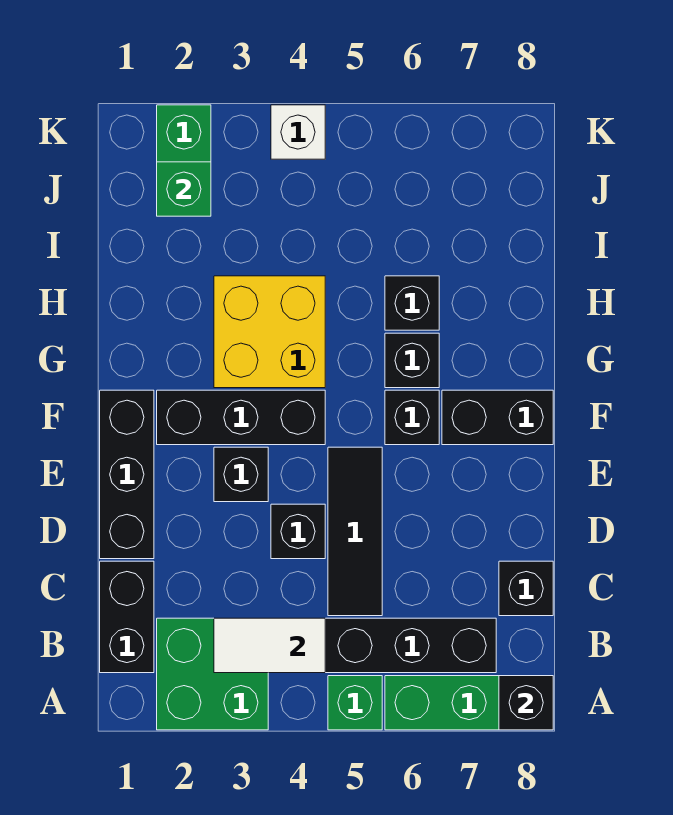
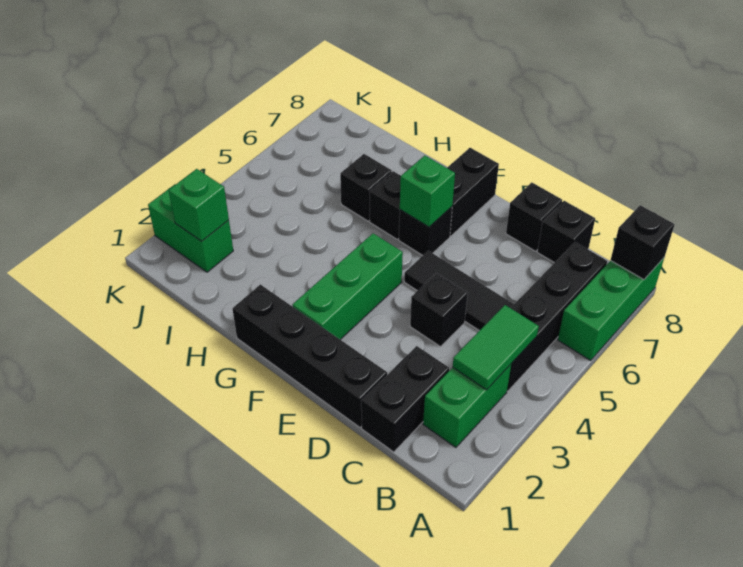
green brick A2:B3 level 1 -> green brick B2:B3 level 1
green brick A5 level 1 -> green brick F6 level 2
black brick B1:C1 level 1 -> black brick C1:C2 level 1
white tile B3:B4 level 2 -> green tile B3:B4 level 2
black brick D1:F1 level 1 -> black brick D1:G1 level 1
black brick E3 level 1 -> black brick D8 level 1
black brick F2:F4 level 1 -> green brick F2:F4 level 1
yellow brick G3:H4 level 1 -> none
white brick K4 level 1 -> none

